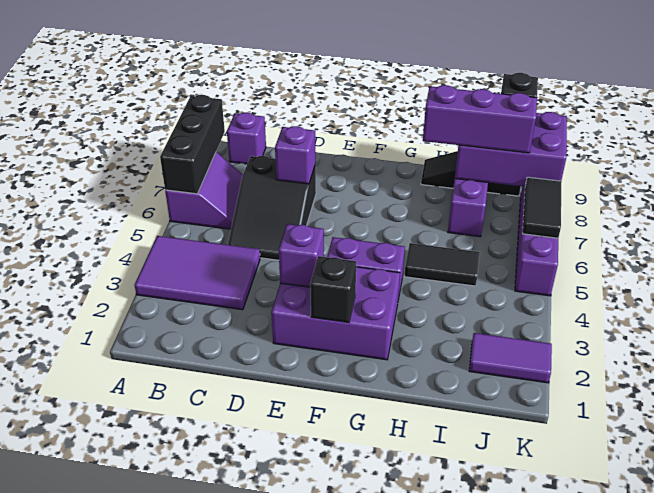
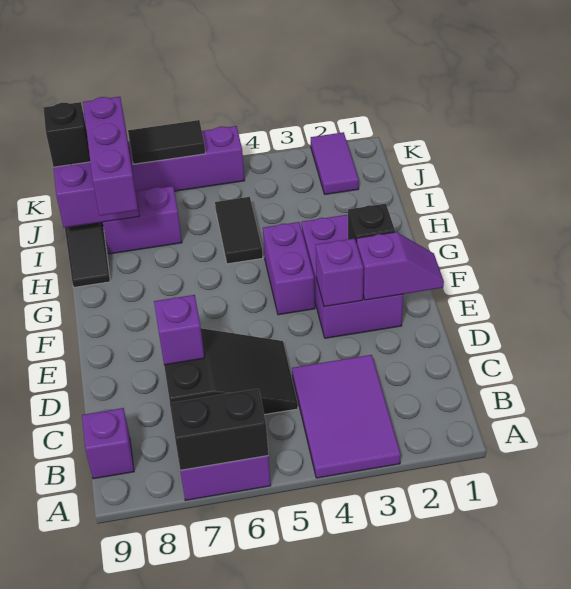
black brick A6:A8 level 2 -> black brick A6:A7 level 2
none -> purple slope E1:E2 level 2 top 2

